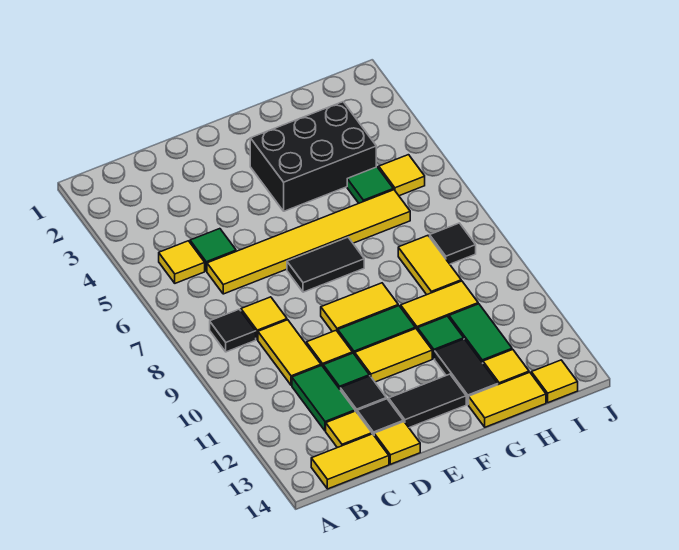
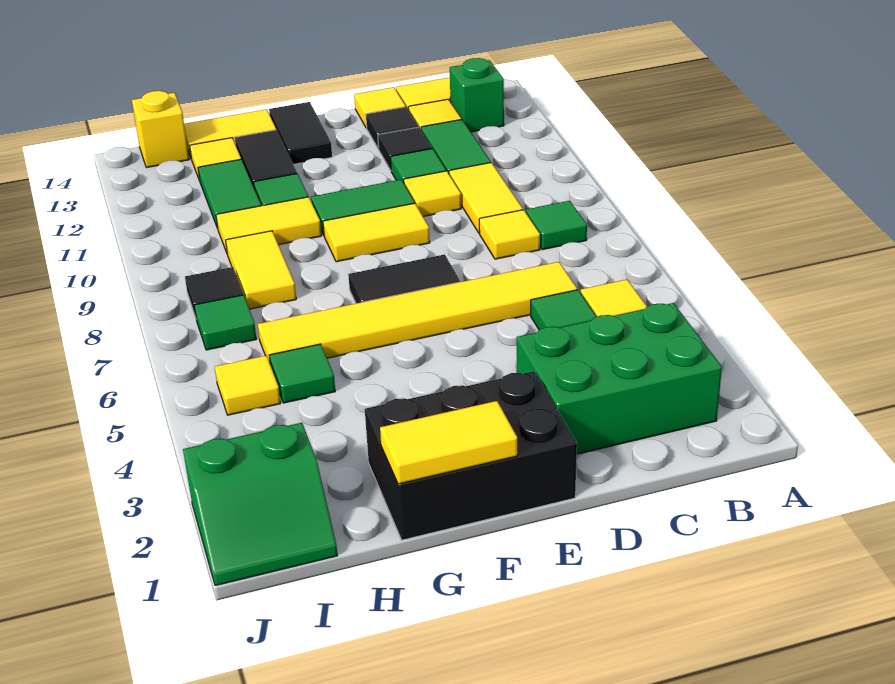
none -> green brick B2:D3 level 1
black tile B8 level 1 -> green tile B8 level 1
none -> green brick B13 level 1
yellow tile E11:F11 level 1 -> yellow tile F1:G1 level 2
black tile E13:F13 level 1 -> black tile F13:F14 level 1
black brick F3:H4 level 1 -> black brick E1:G2 level 1
none -> green slope I1:J2 level 1 top 2
none -> green tile I7 level 1
yellow tile I14 level 1 -> yellow brick I14 level 1

